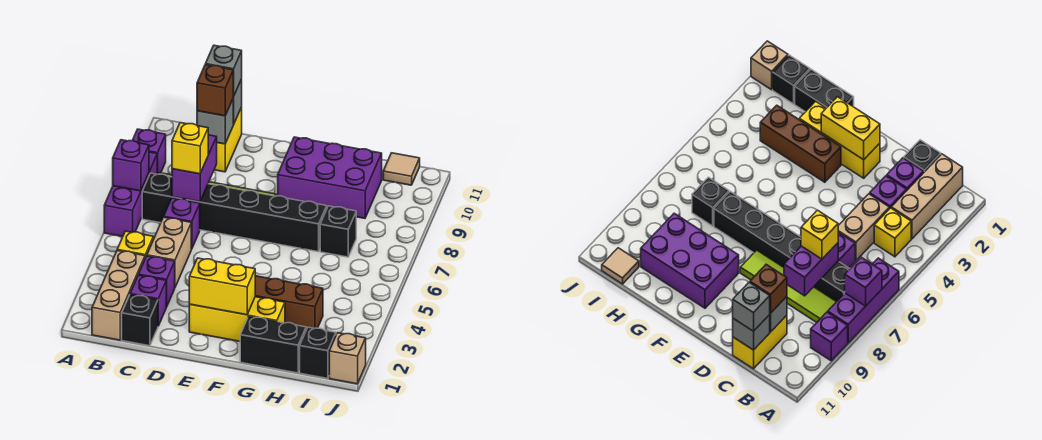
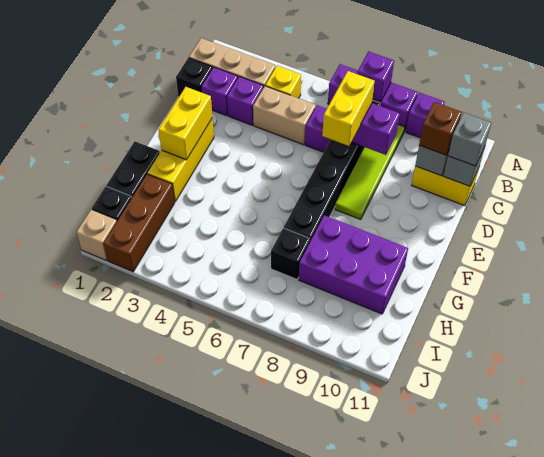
yellow brick C7 level 3 -> yellow brick C7:D7 level 3
brown brick F3:H3 level 1 -> brown brick H2:J2 level 1
purple brick F9:H10 level 1 -> purple brick G8:H10 level 1
tan tile I11 level 1 -> none

